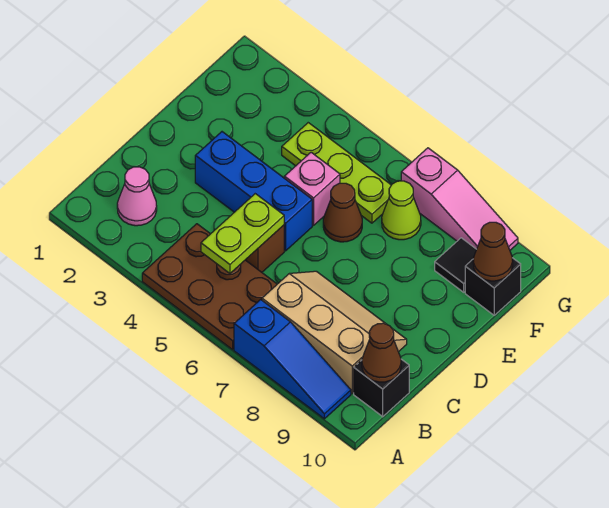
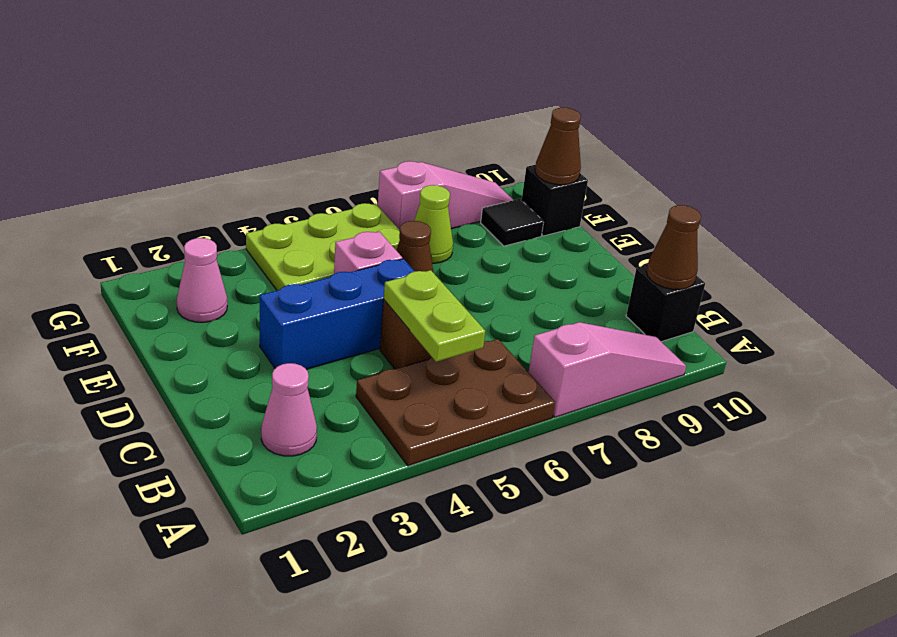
blue slope A7:A9 level 1 top 7 -> pink slope A7:A9 level 1 top 7
tan slope B7:C9 level 1 top B -> none
none -> pink cone F2 level 1
lime plate F4:F6 level 1 -> lime plate F4:G6 level 1

